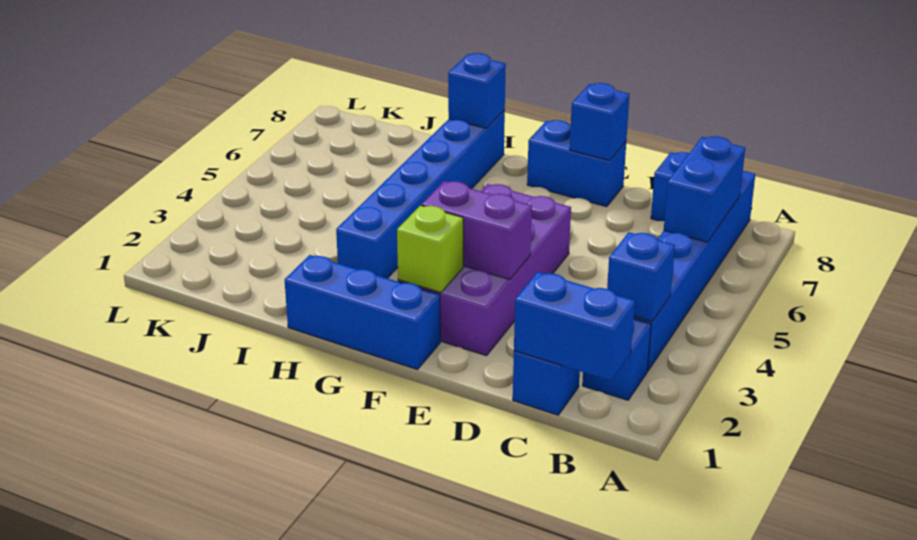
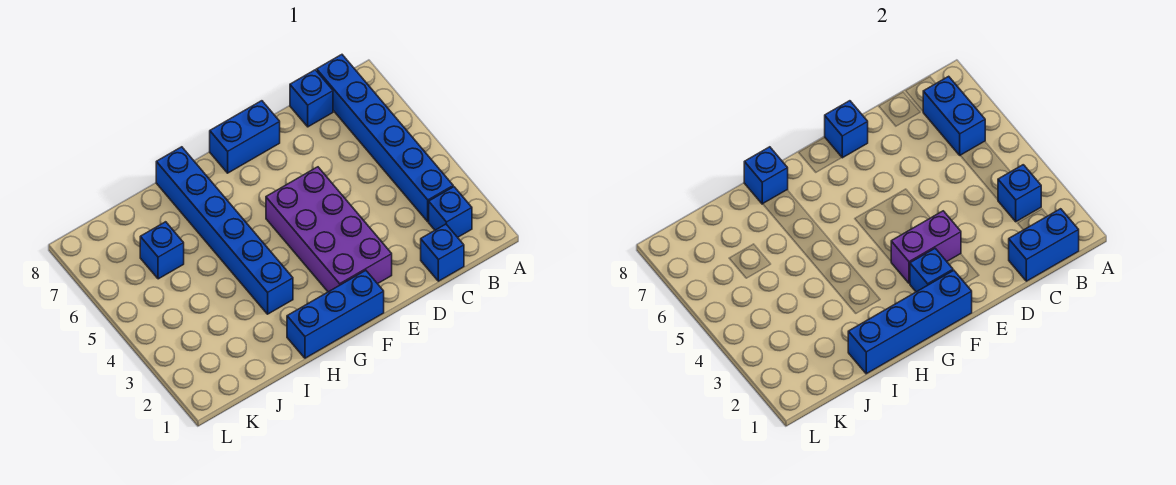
none -> blue brick F1:I1 level 2
lime brick F2 level 2 -> blue brick F2 level 2
none -> blue brick J6 level 1

